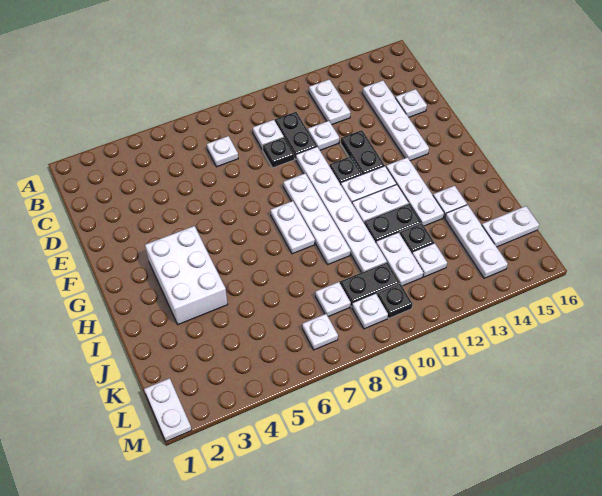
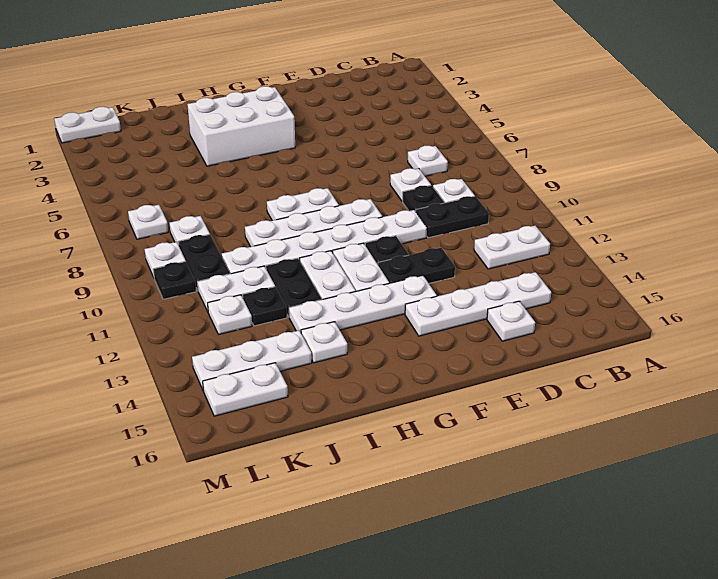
white plate D11 level 1 -> white plate D8 level 1
white plate G13:I13 level 1 -> white plate F13:I13 level 1
white plate K15:K16 level 1 -> white plate K15:L15 level 1

